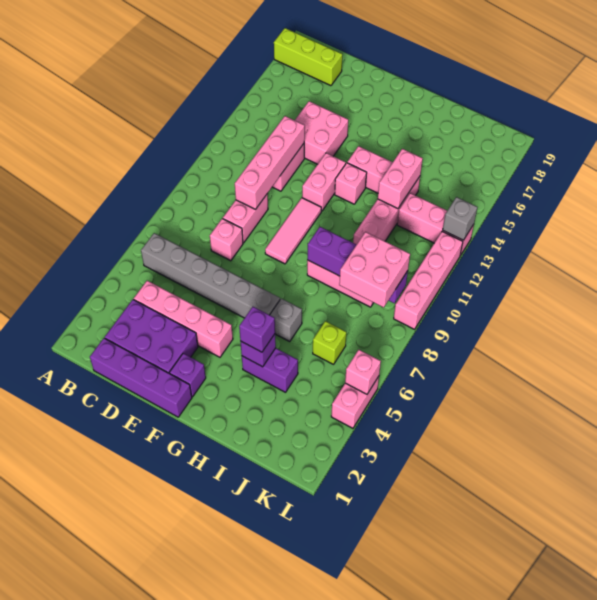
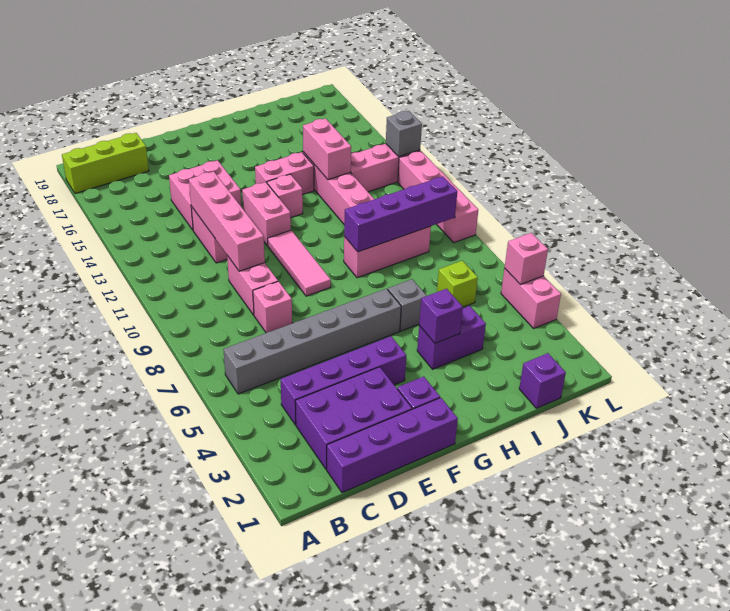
pink brick C4:F4 level 1 -> purple brick C4:F4 level 1
purple brick H4 level 3 -> purple brick J1 level 1
pink brick J8:K9 level 3 -> none

